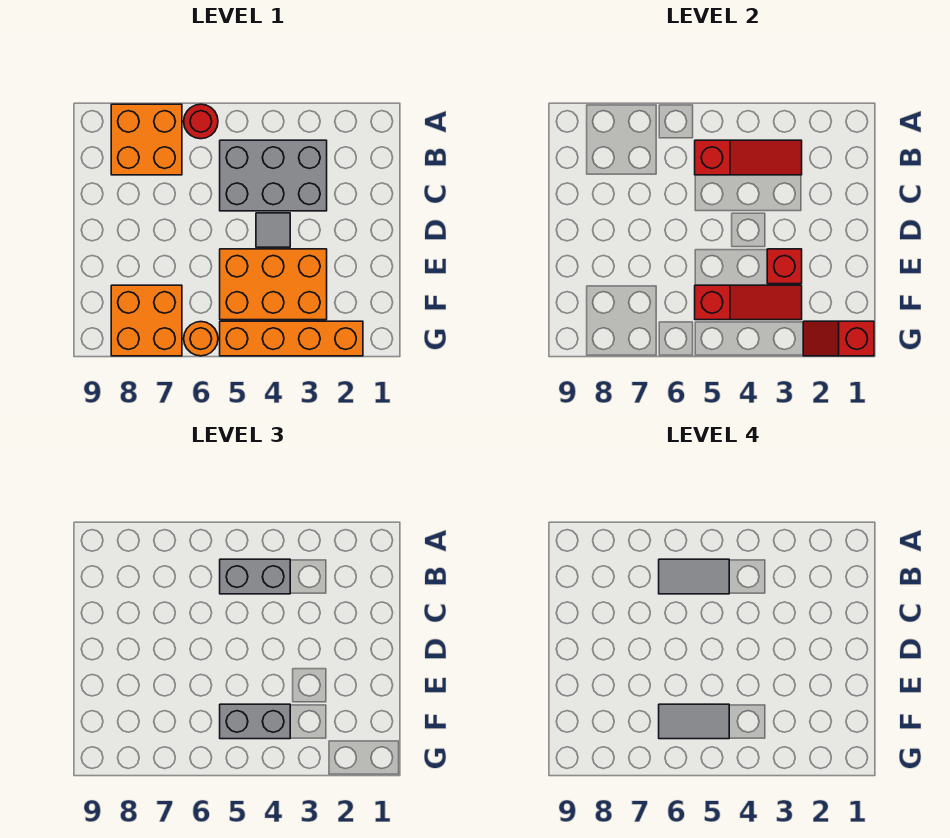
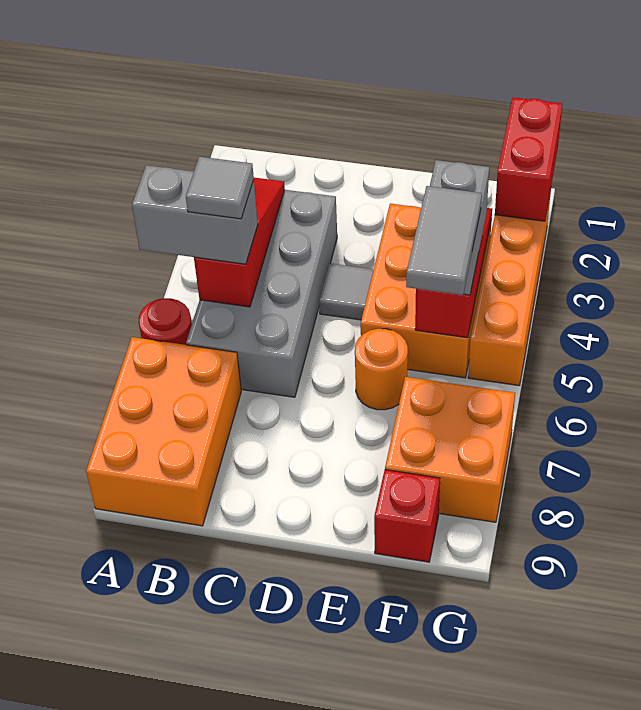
orange brick A7:B8 level 1 -> orange brick A7:B9 level 1
grey brick B3:C5 level 1 -> grey brick B3:C6 level 1
grey brick B4:B5 level 3 -> grey brick A5:B5 level 3
grey tile B5:B6 level 4 -> grey tile B5 level 4
red brick E3 level 2 -> red brick F9 level 1
red slope G1:G2 level 2 top 1 -> red brick G1:G2 level 2
orange round brick G6 level 1 -> orange round brick E6 level 1

